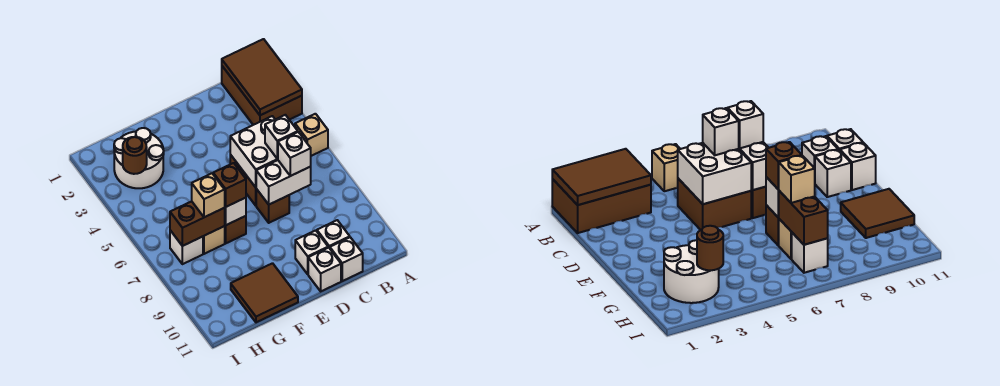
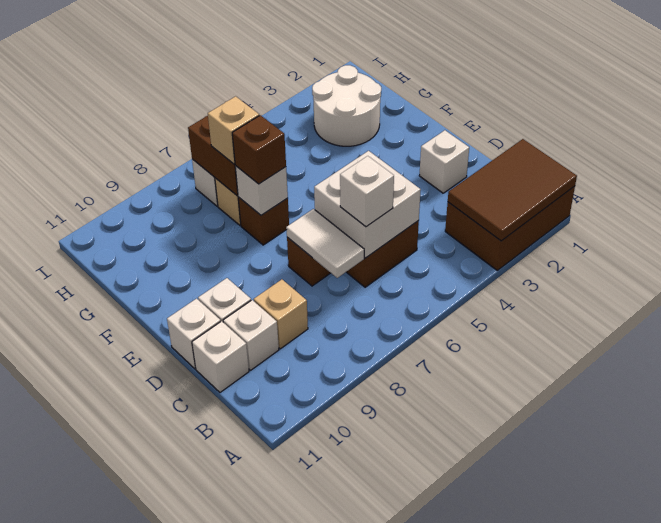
tan brick A5 level 1 -> tan brick C9 level 1
white brick C7:D7 level 2 -> white tile C7:D7 level 2
white brick C7 level 3 -> white brick D2 level 1
brown tile F10:G11 level 1 -> none
brown round brick H3 level 2 -> none

